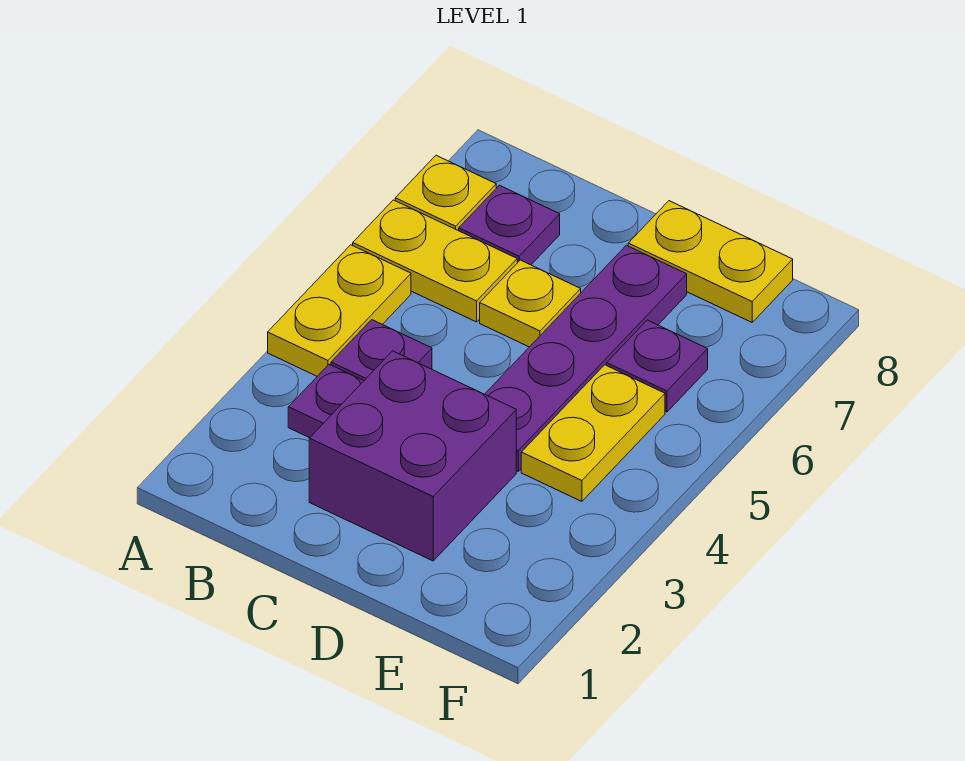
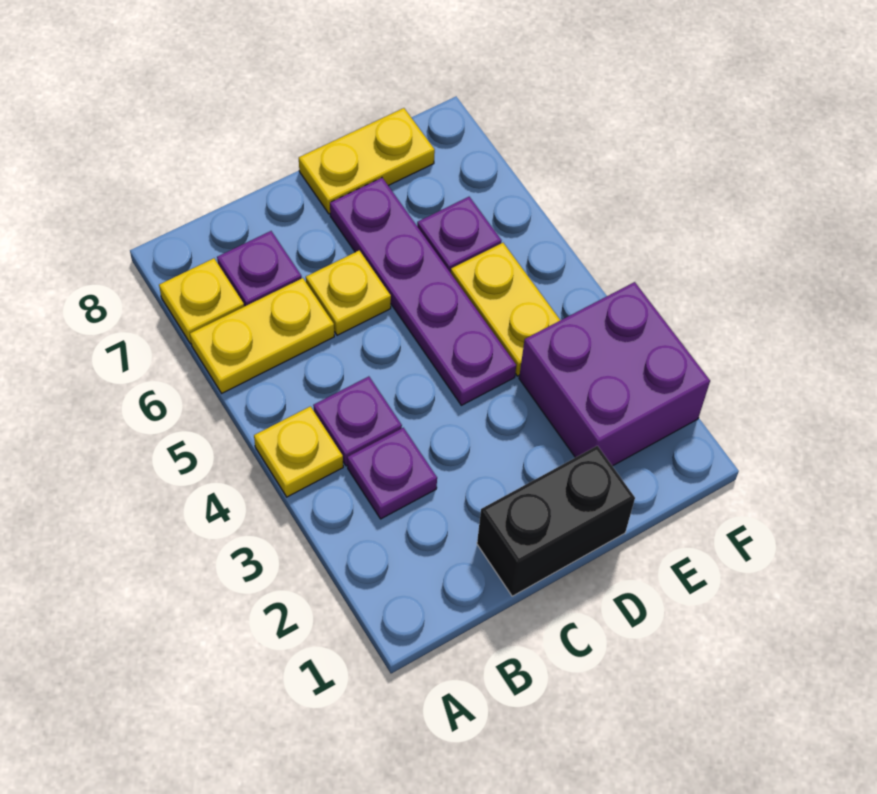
yellow plate A4:A5 level 1 -> yellow plate A4 level 1
none -> black brick C1:D1 level 1
purple brick C2:D3 level 1 -> purple brick E2:F3 level 1

